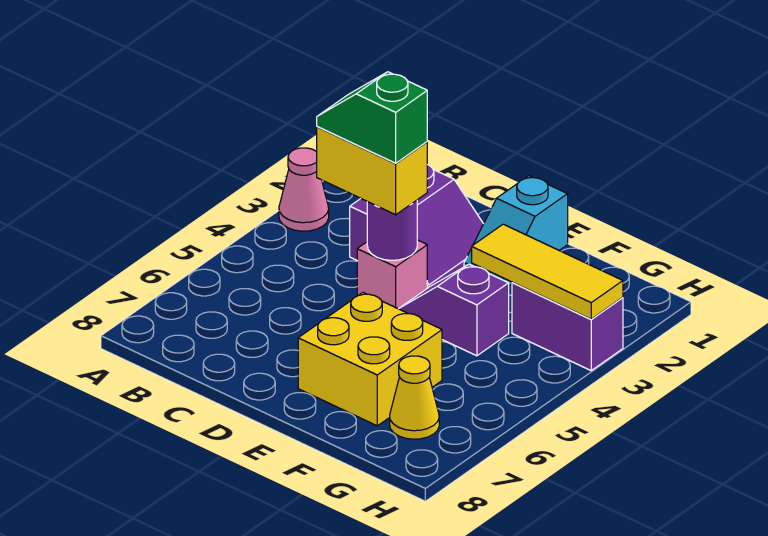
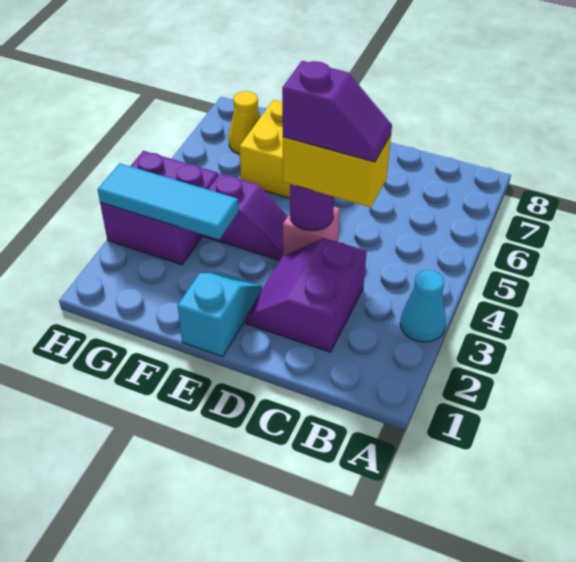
pink cone A3 level 1 -> cyan cone A3 level 1
green slope C4:D4 level 4 top D -> purple slope C4:D4 level 4 top D
yellow tile F3:H3 level 2 -> cyan tile F3:H3 level 2
purple brick G3:H3 level 1 -> purple brick G3:H4 level 1

